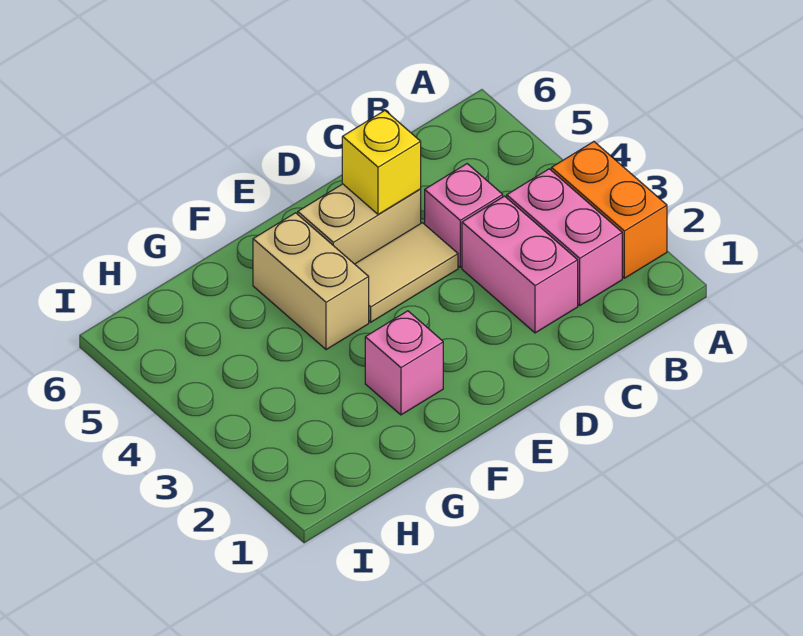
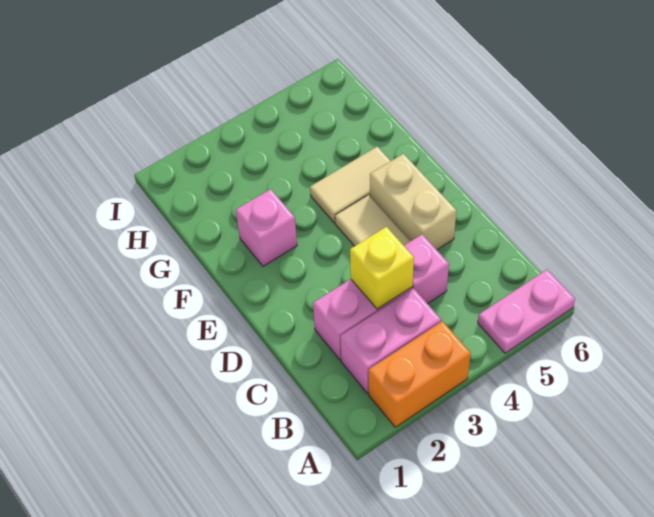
none -> pink plate A5:A6 level 1
yellow brick D5 level 2 -> yellow brick C3 level 2
tan brick F4:F5 level 1 -> tan tile F4:F5 level 1

